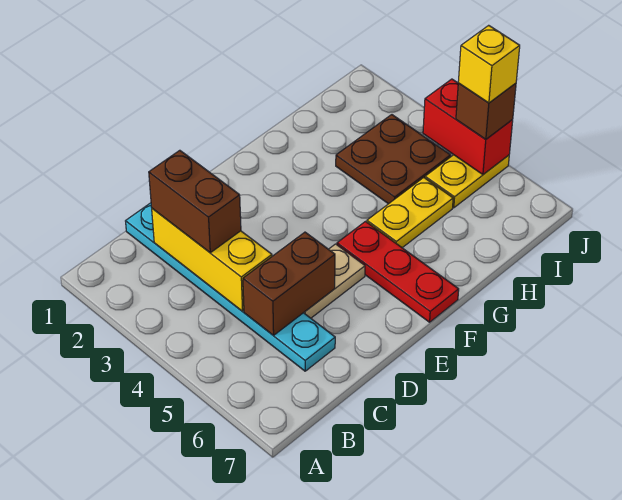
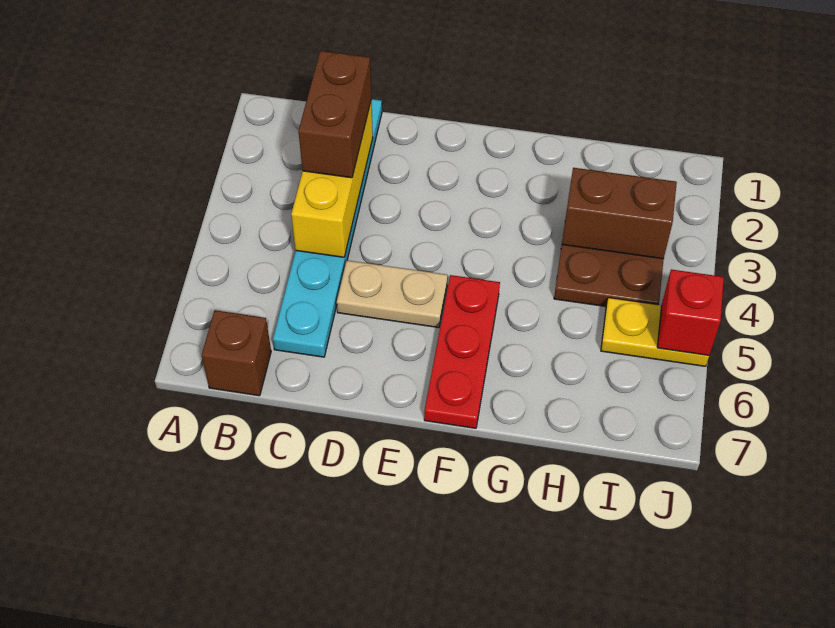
brown brick C5:D5 level 2 -> brown brick H3:I3 level 2
yellow plate G5:H5 level 1 -> none
red brick J4:J5 level 2 -> red brick J5 level 2
brown brick J5 level 3 -> brown brick B7 level 1
yellow brick J5 level 4 -> none

